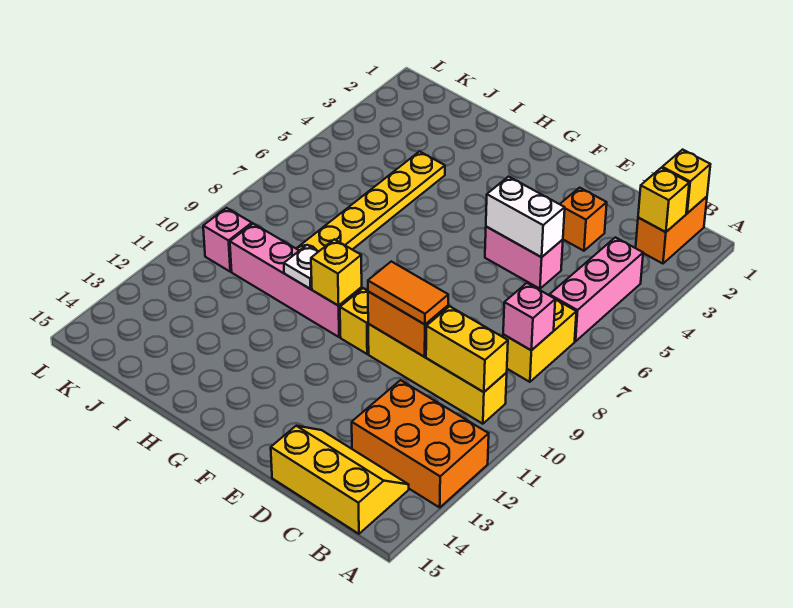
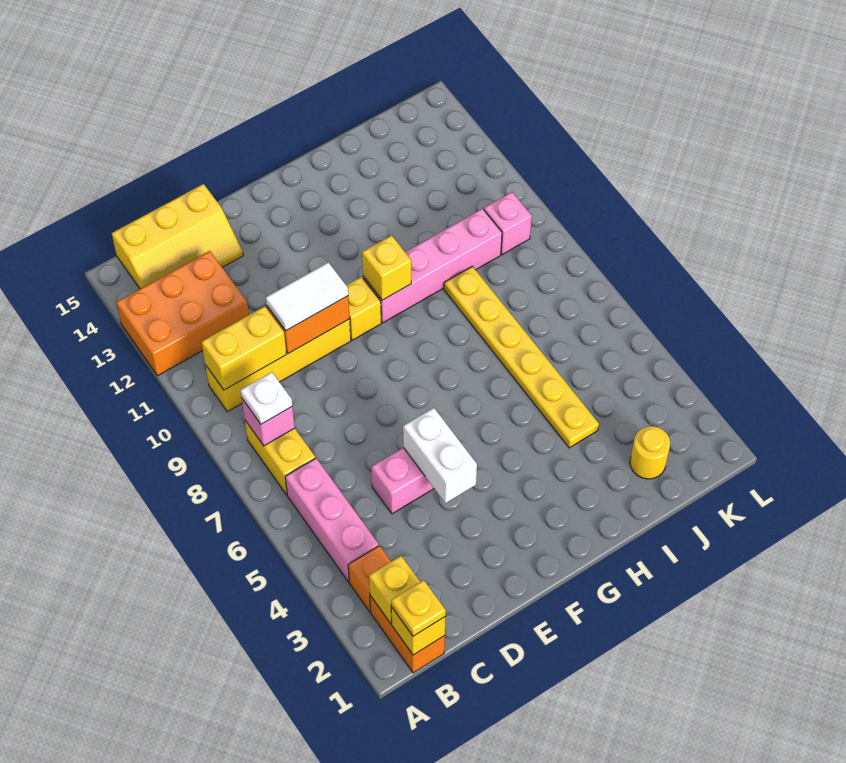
none -> yellow plate B1 level 3
orange brick D3 level 1 -> orange brick B3 level 1
white brick D5:E5 level 2 -> white brick E4:E5 level 2
orange tile D10:E10 level 3 -> white tile D10:E10 level 3
white plate H10 level 2 -> white plate B8 level 3
none -> yellow round brick J2 level 1

